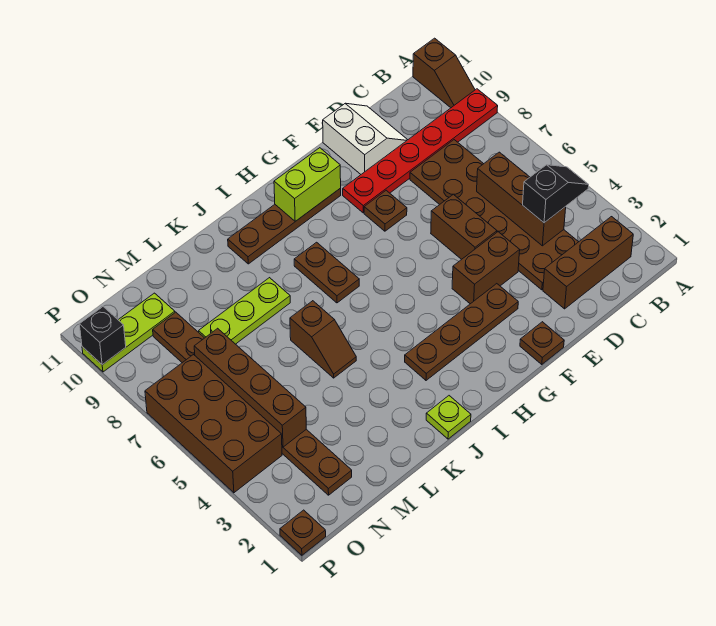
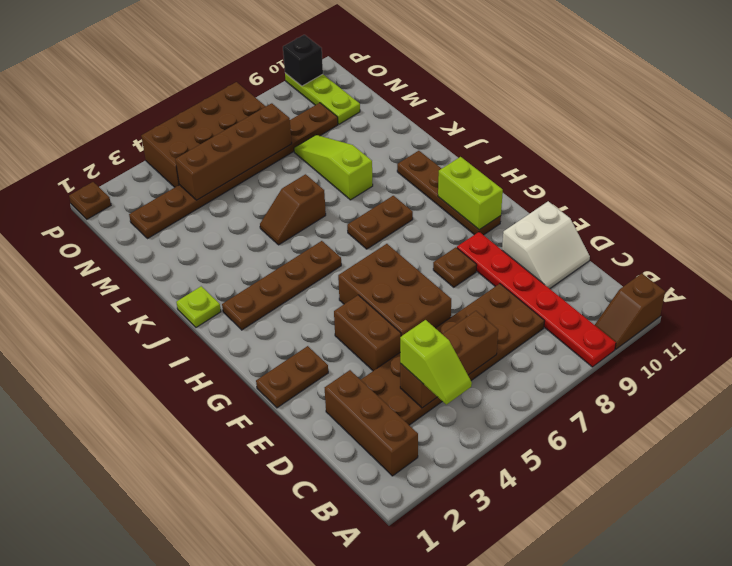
black slope B4:C4 level 3 top C -> lime slope B4:C4 level 3 top C
brown brick E5:E6 level 1 -> brown brick E5:G6 level 1
brown plate F1 level 1 -> brown plate F1:F2 level 1
brown plate F3:I3 level 1 -> brown plate I2:I5 level 1
lime plate K8:M8 level 1 -> lime slope K8:M8 level 1 top K

